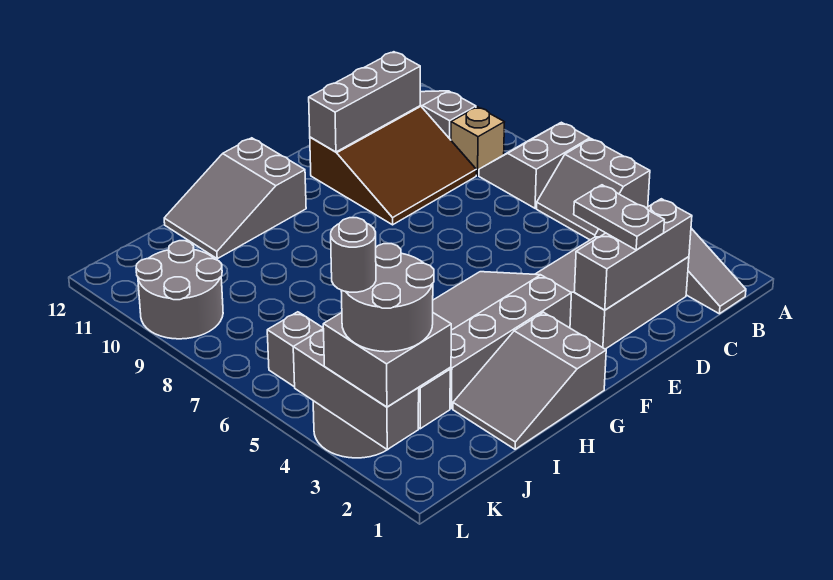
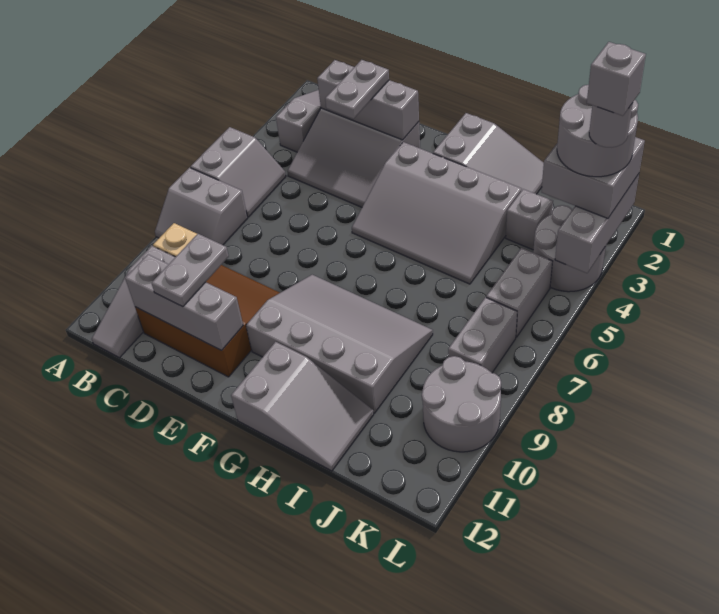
none -> grey plate D10:D11 level 3
none -> grey slope F8:I10 level 1 top 10
none -> grey brick K7:K8 level 1
none -> grey brick L3 level 6

